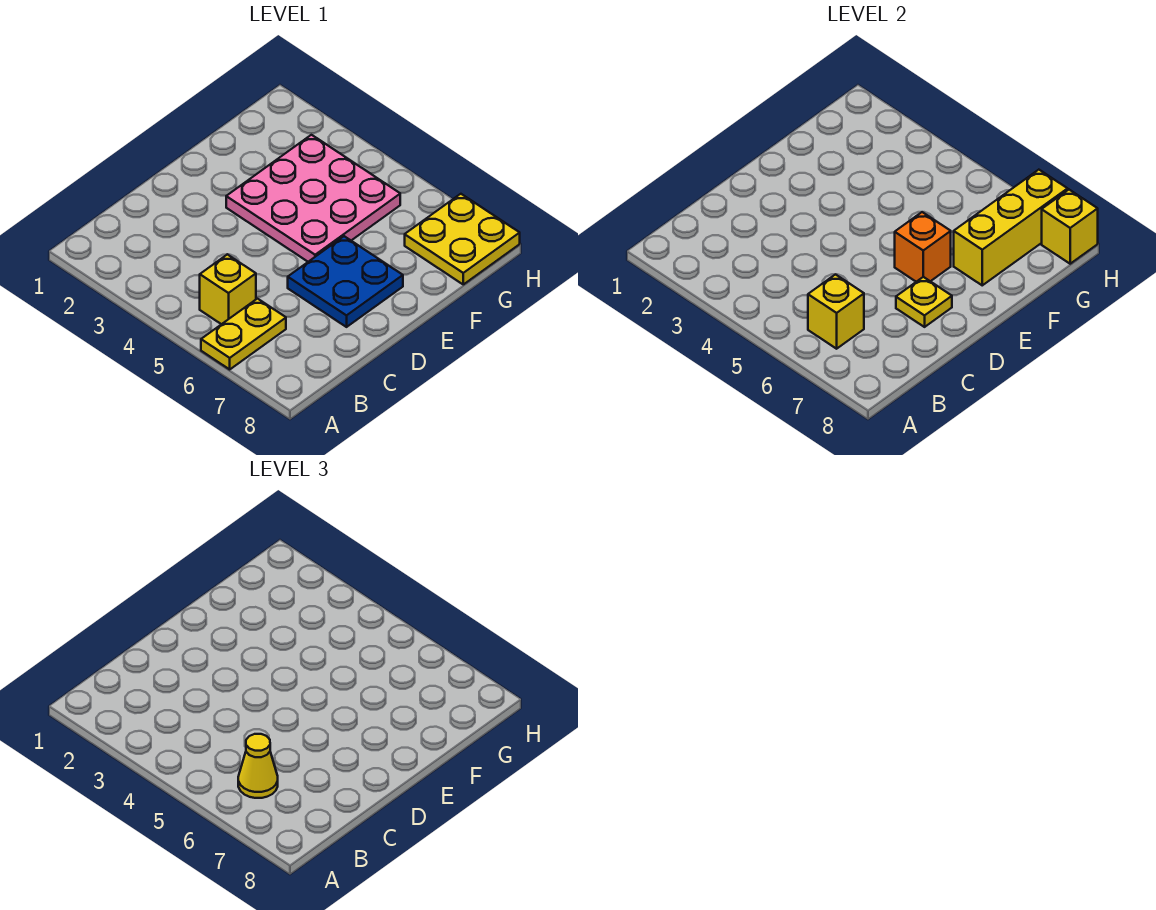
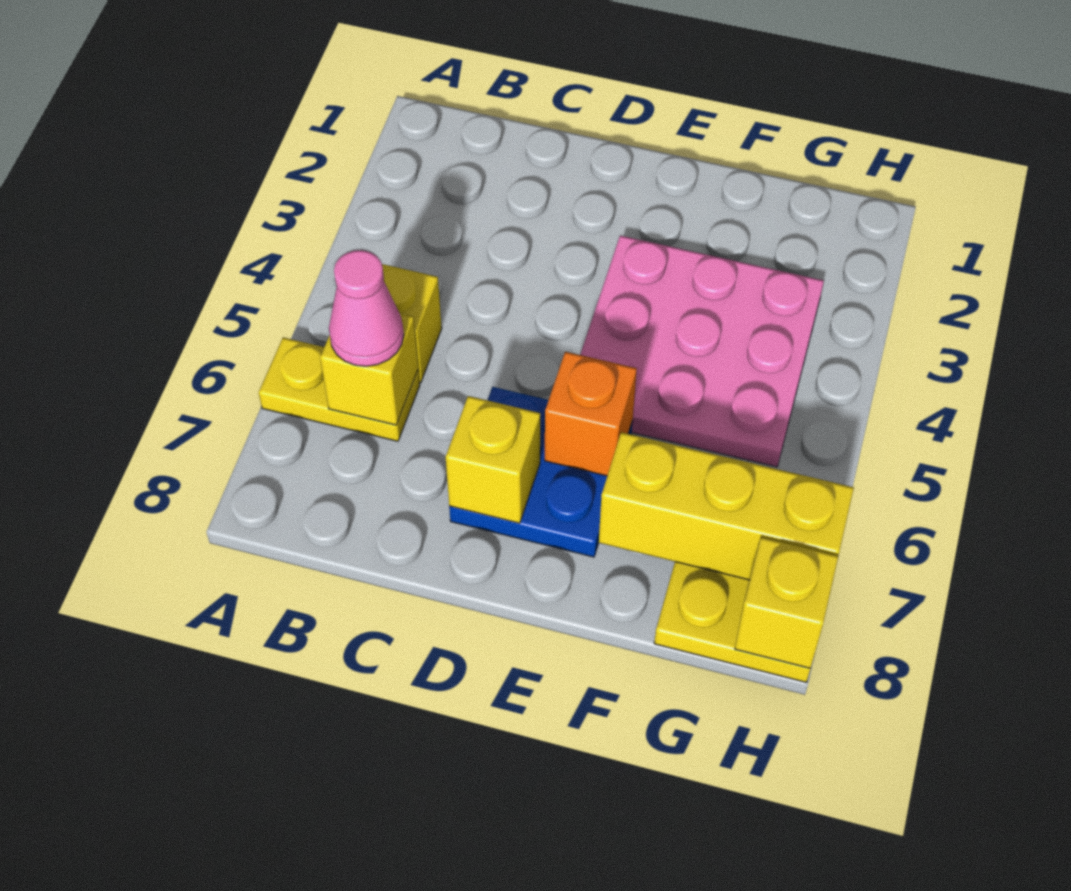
yellow cone B6 level 3 -> pink cone B6 level 3
yellow plate D7 level 2 -> yellow brick D7 level 2

